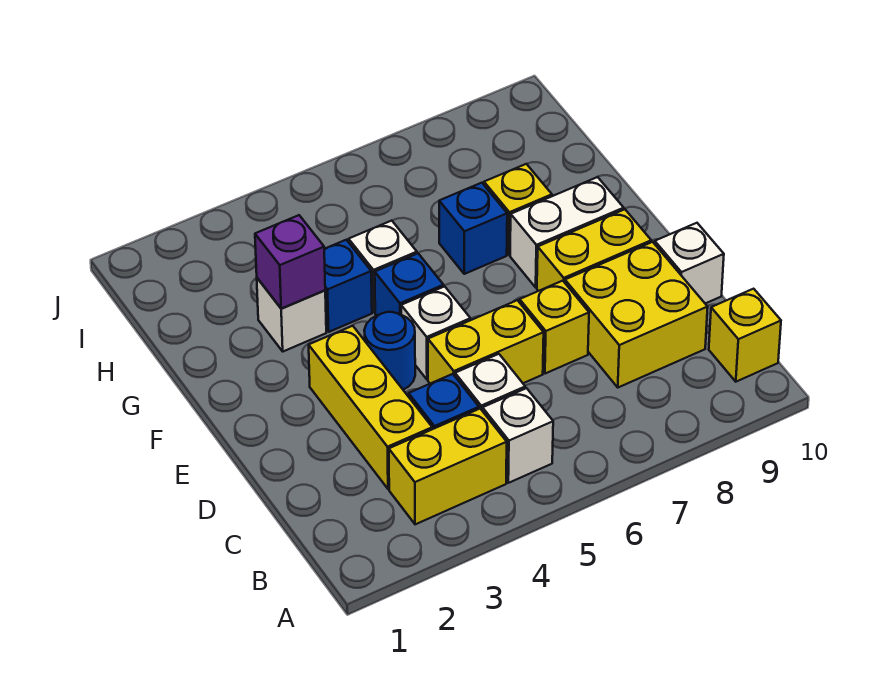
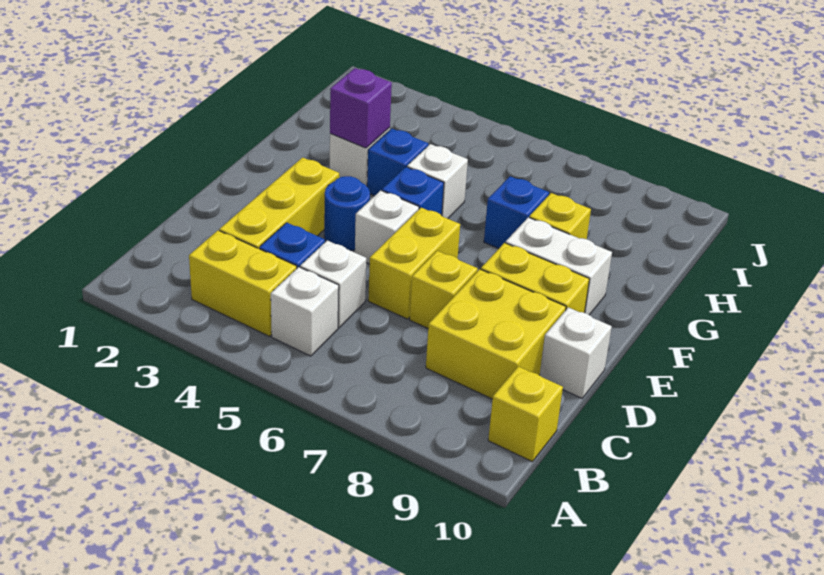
yellow brick D5:D6 level 1 -> yellow brick D6:E6 level 1

